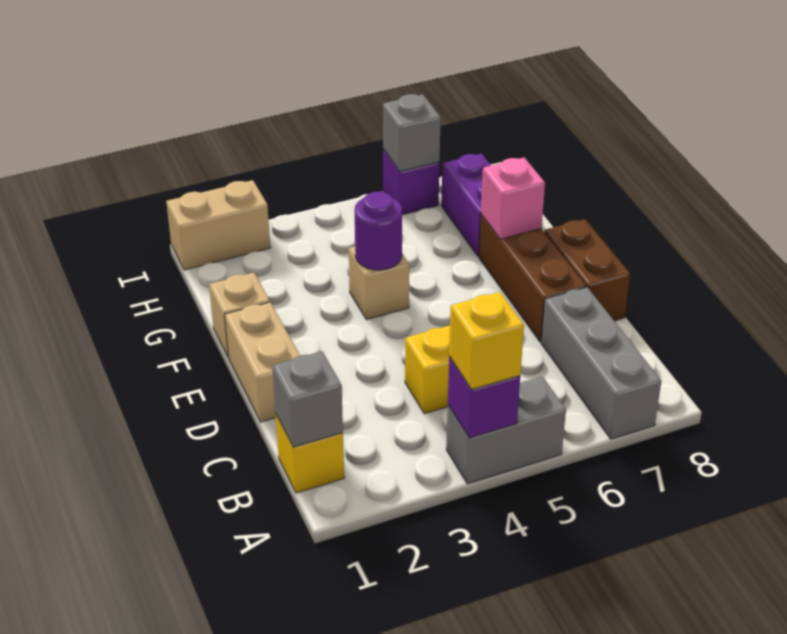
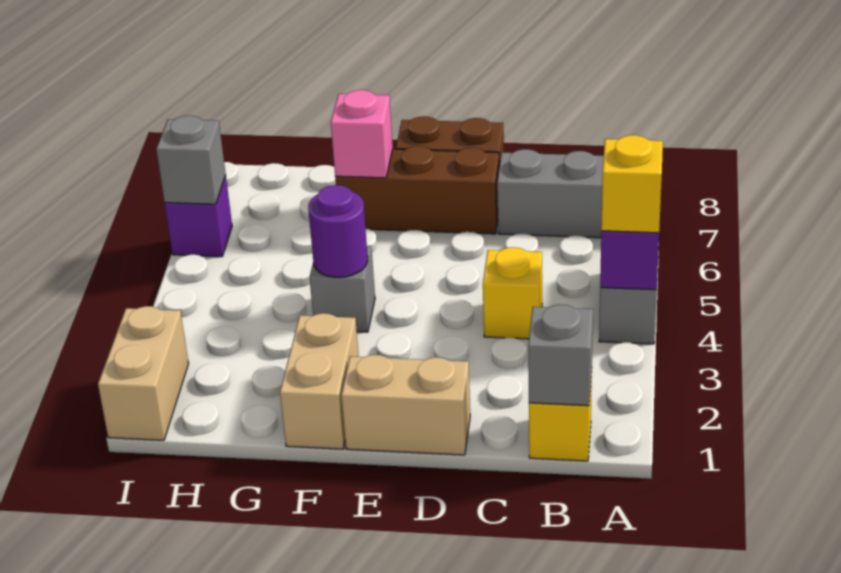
tan brick F1 level 1 -> tan brick F1:F2 level 1
tan brick F4 level 1 -> grey brick F4 level 1
purple brick G7:H7 level 1 -> none

